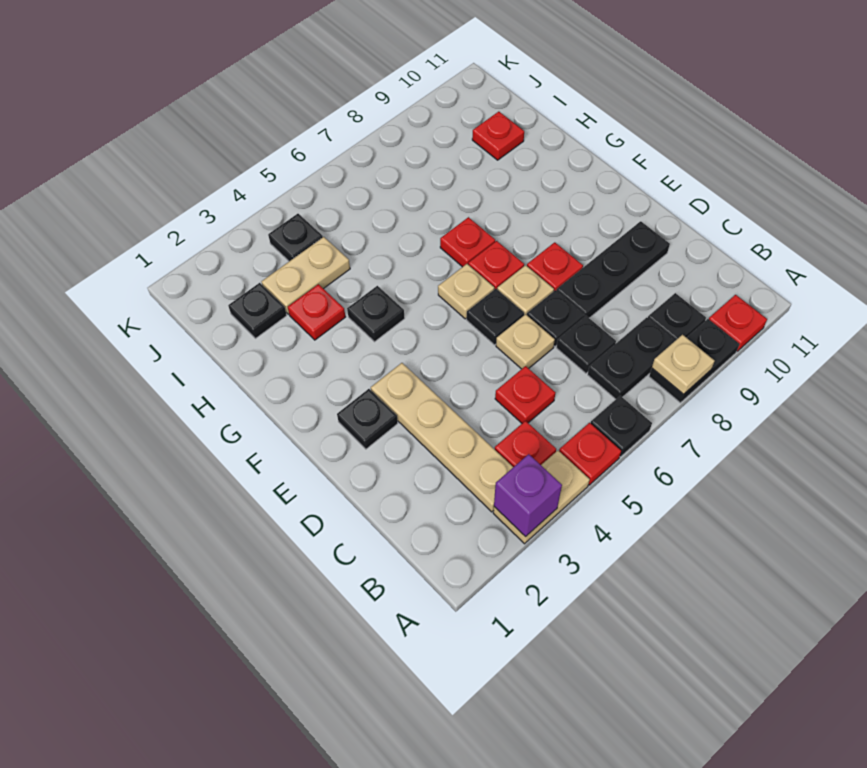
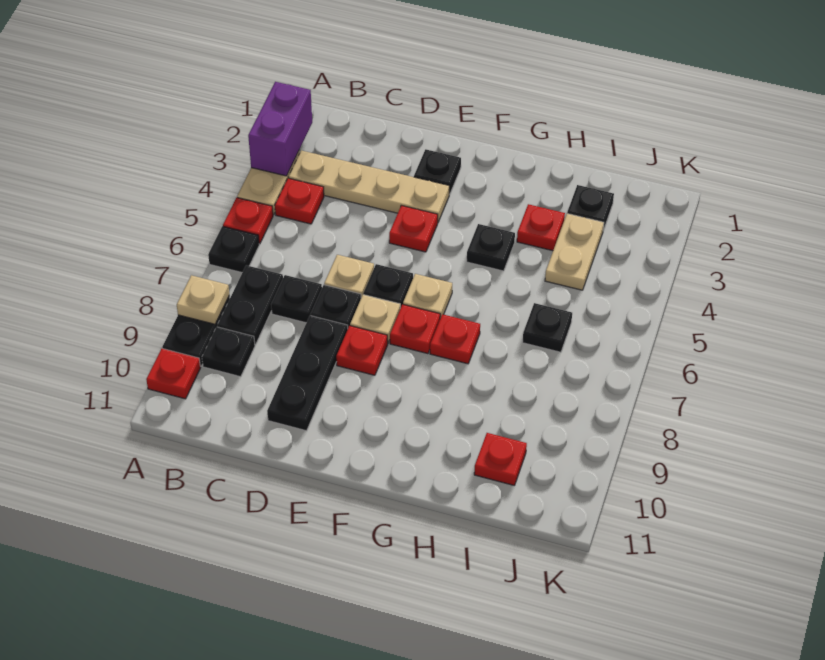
purple brick A3 level 2 -> purple brick A2:A3 level 2
red plate C5 level 1 -> red plate E4 level 1
black plate J4 level 1 -> black plate I6 level 1

